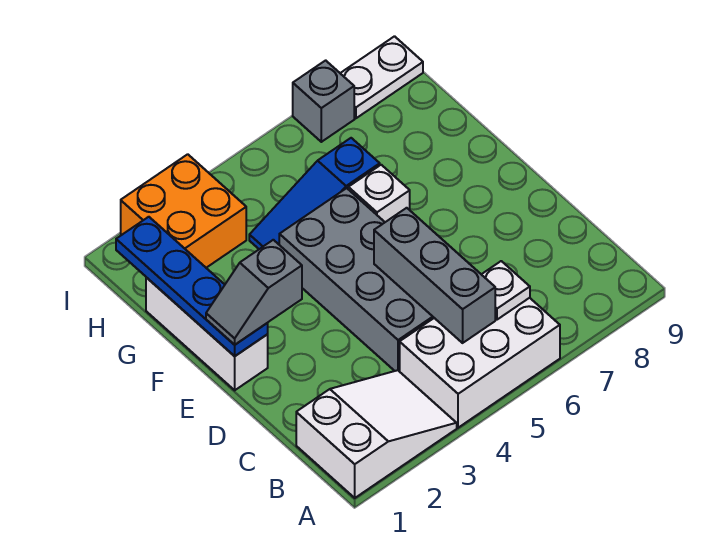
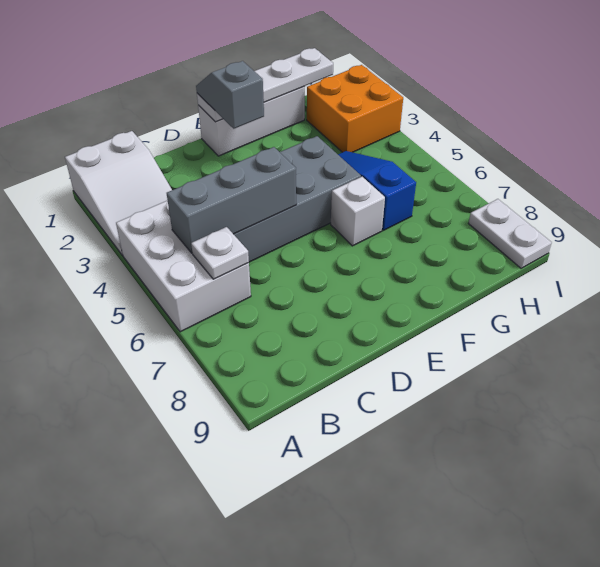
blue plate E1:H1 level 2 -> white plate E1:H1 level 2
grey brick I7 level 1 -> none

